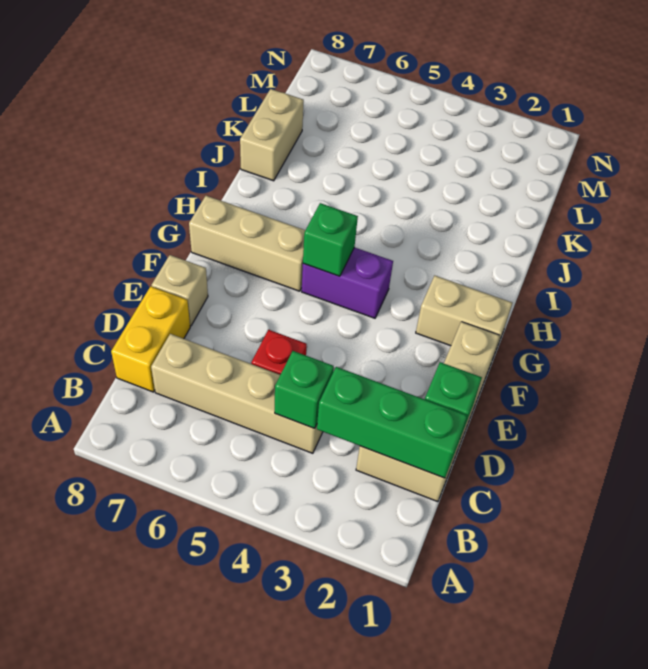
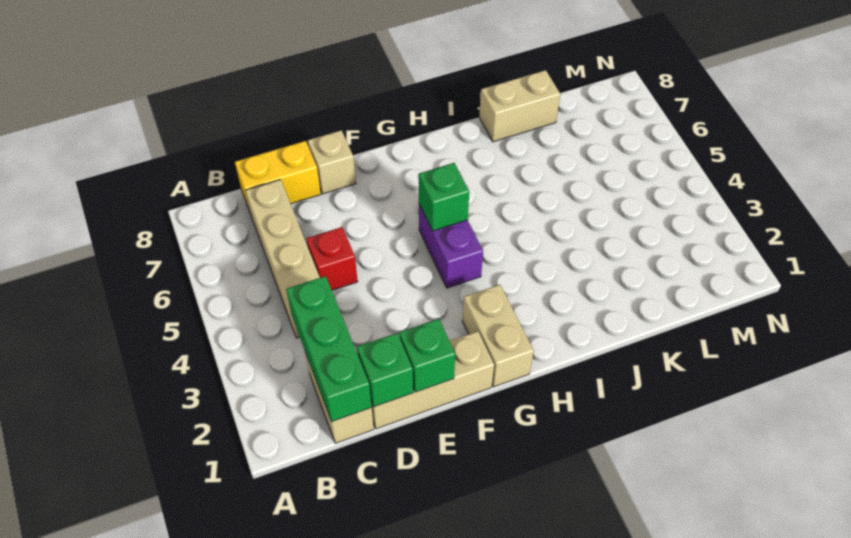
green brick C4 level 2 -> green brick E1 level 2
tan brick G6:G8 level 1 -> none

